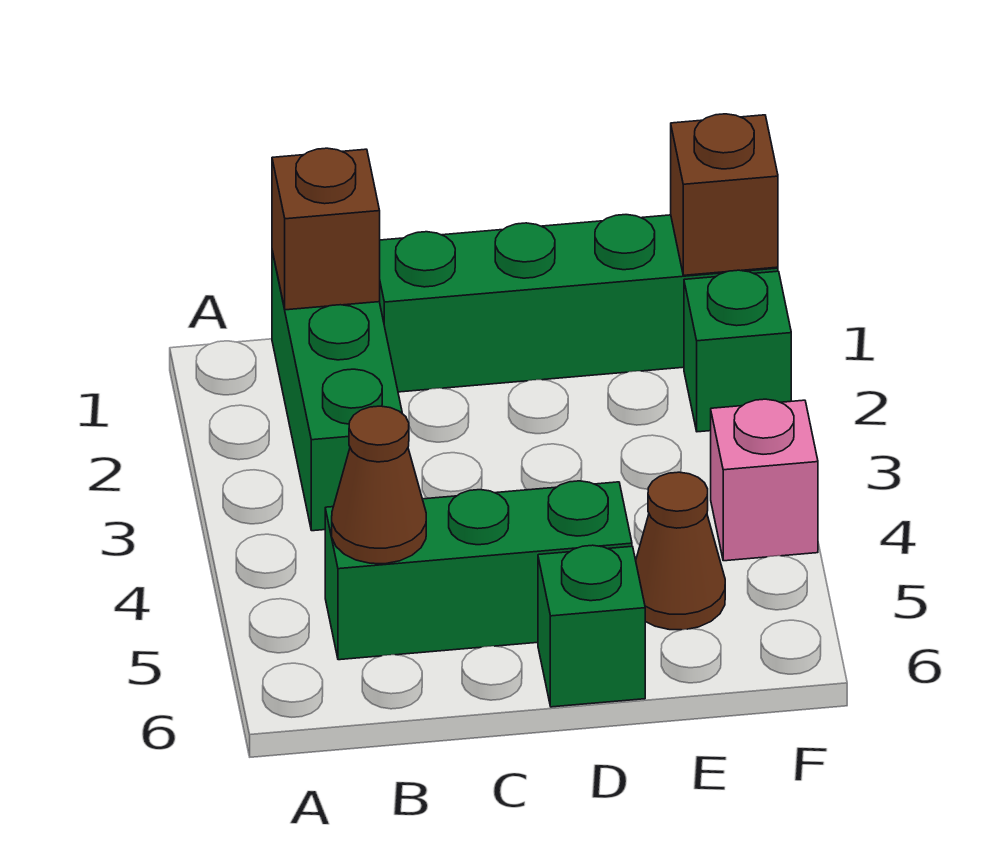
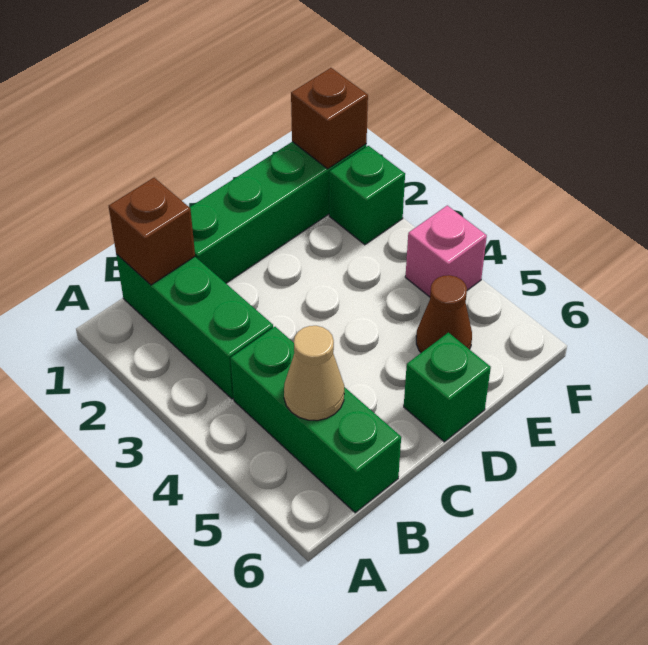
green brick B5:D5 level 1 -> green brick B4:B6 level 1
brown cone B5 level 2 -> tan cone B5 level 2

